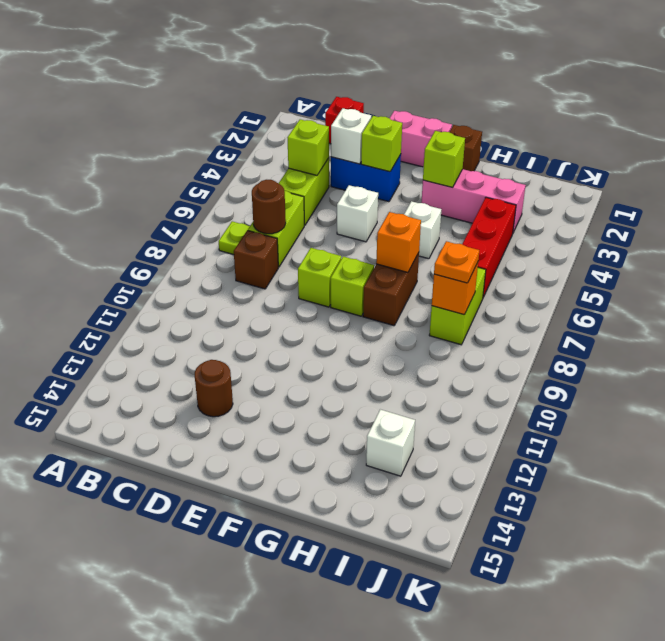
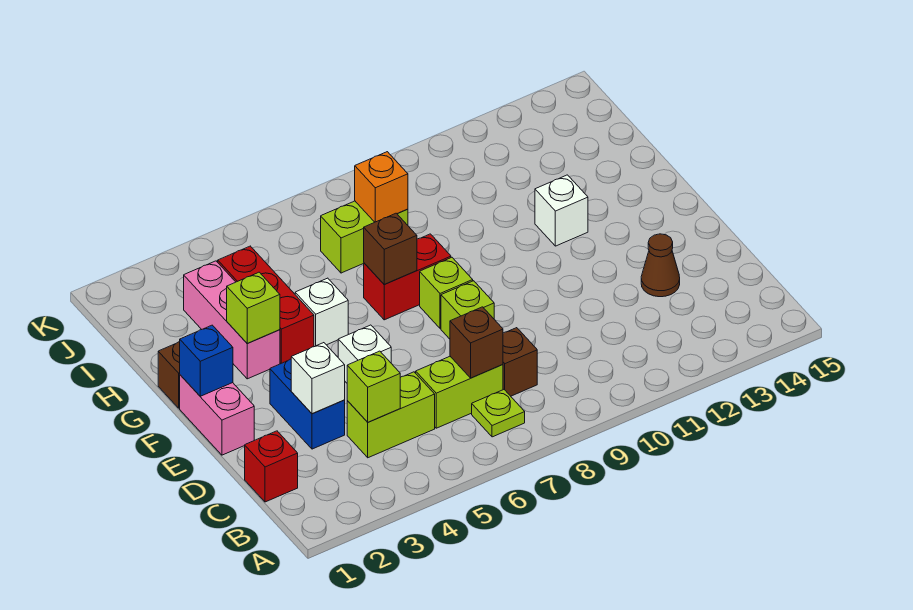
brown round brick C7 level 2 -> brown brick C7 level 2
brown round brick D13 level 1 -> brown cone D13 level 1
lime brick E3 level 2 -> none
none -> blue brick F1 level 2
brown brick G7:G8 level 1 -> red brick G7:G8 level 1
orange brick G7 level 2 -> brown brick G7 level 2
red brick I4:I6 level 1 -> red brick G4:I4 level 1
orange plate I8 level 3 -> none
white brick I13 level 1 -> white brick G12 level 1

